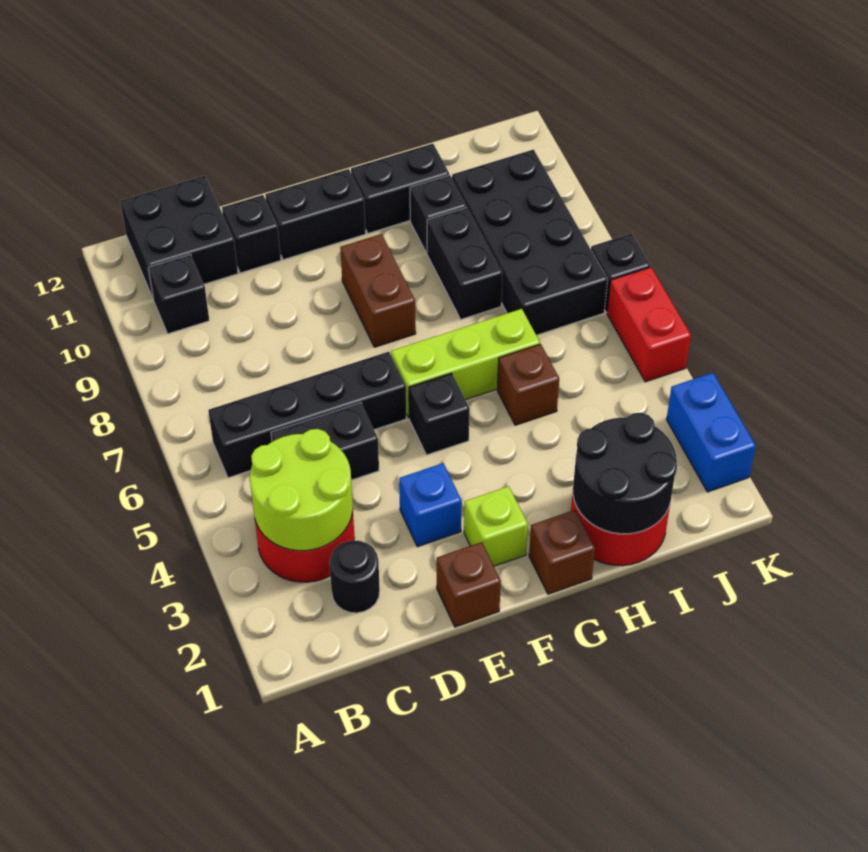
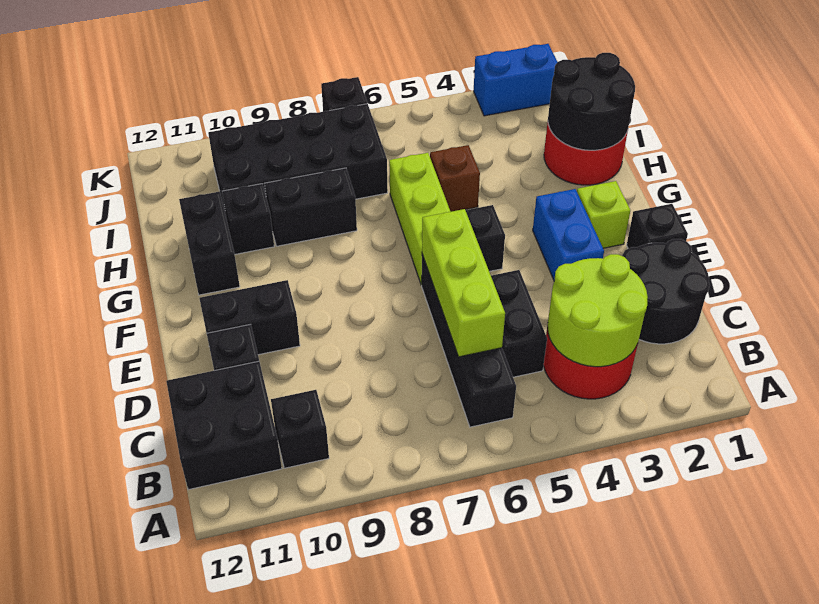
black round brick C2 level 1 -> black round brick C1:D2 level 1
none -> lime brick C6:E6 level 2
brown brick E1 level 1 -> black brick E1 level 1
blue brick E3 level 1 -> blue brick E3:F3 level 1
black brick E11:F11 level 1 -> black brick E10:E11 level 1
brown brick F8:F9 level 1 -> none
brown brick G1 level 1 -> none
red brick K5:K6 level 1 -> none

